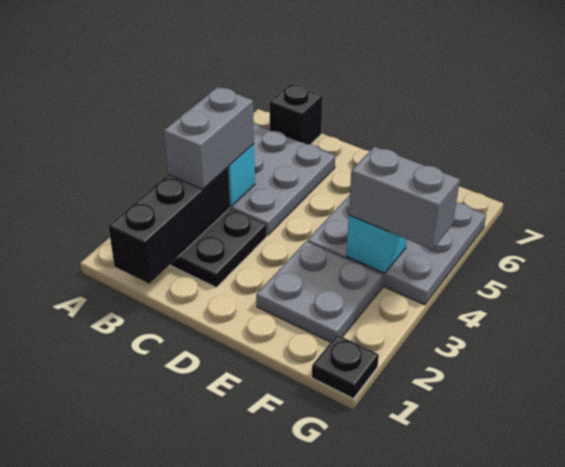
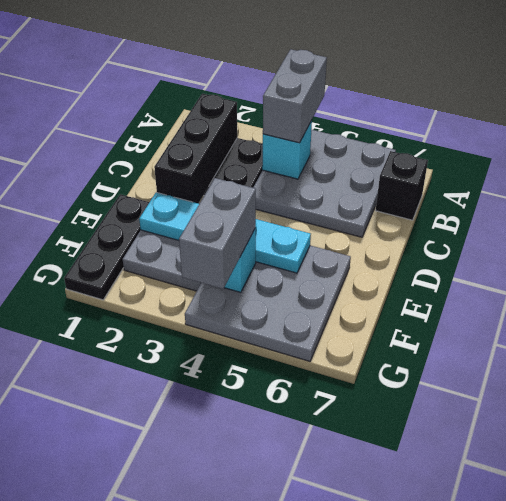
black brick B1:B3 level 2 -> black brick B2:D2 level 2
grey brick B3:B4 level 3 -> grey brick A4:B4 level 3
none -> cyan plate E2:E5 level 2
black plate G1 level 1 -> black plate E1:G1 level 1

